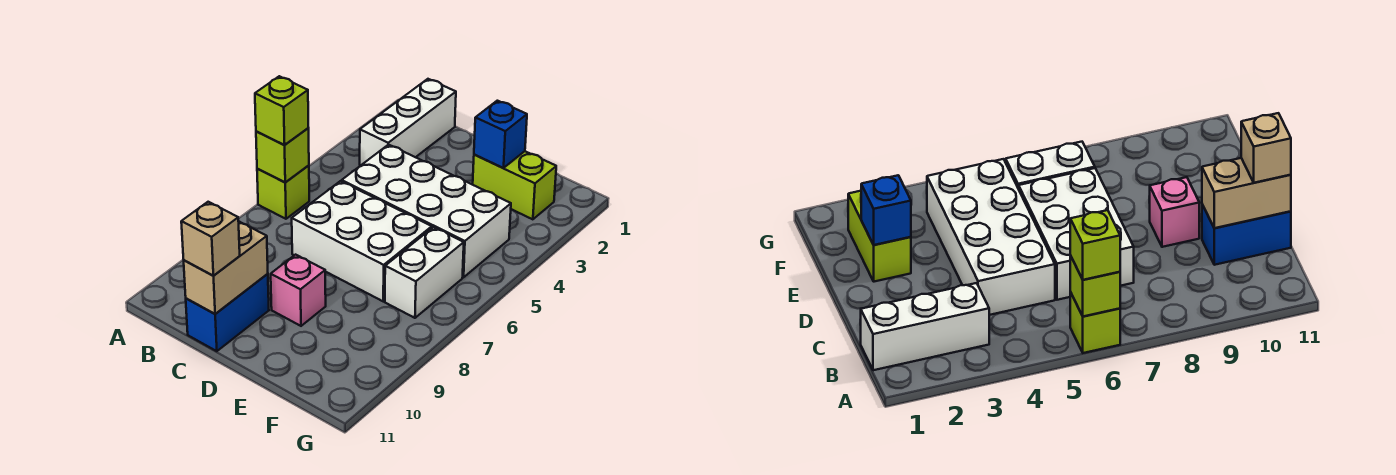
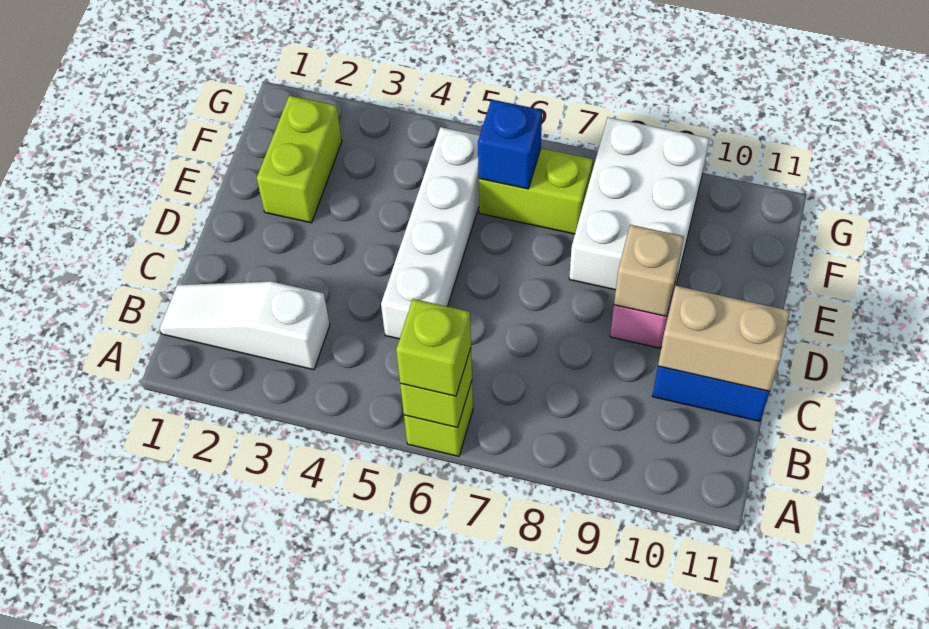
white brick B1:B3 level 1 -> white slope B1:B3 level 1 top 3
white brick C4:F5 level 1 -> white brick C5:F5 level 1
white brick C6:E7 level 1 -> white brick E8:G9 level 1
tan brick C11 level 3 -> tan brick D9 level 2
blue brick E2 level 2 -> blue brick F6 level 2
white brick F6:F7 level 1 -> lime brick F6:F7 level 1

